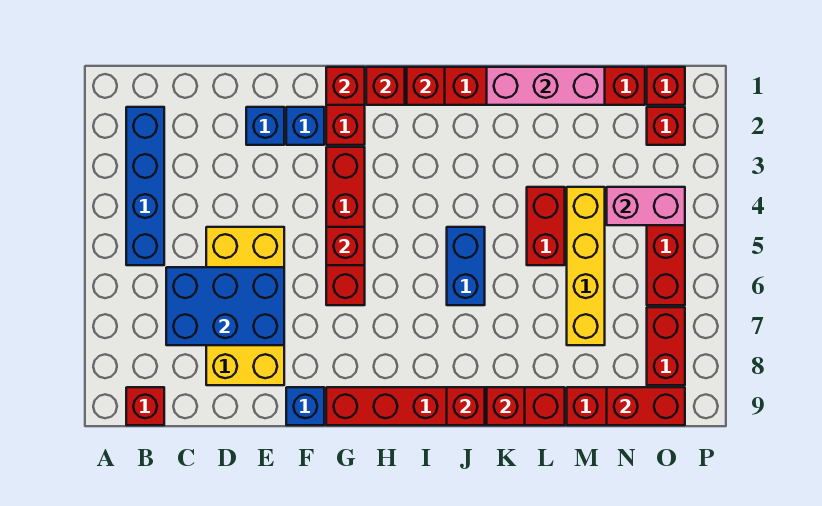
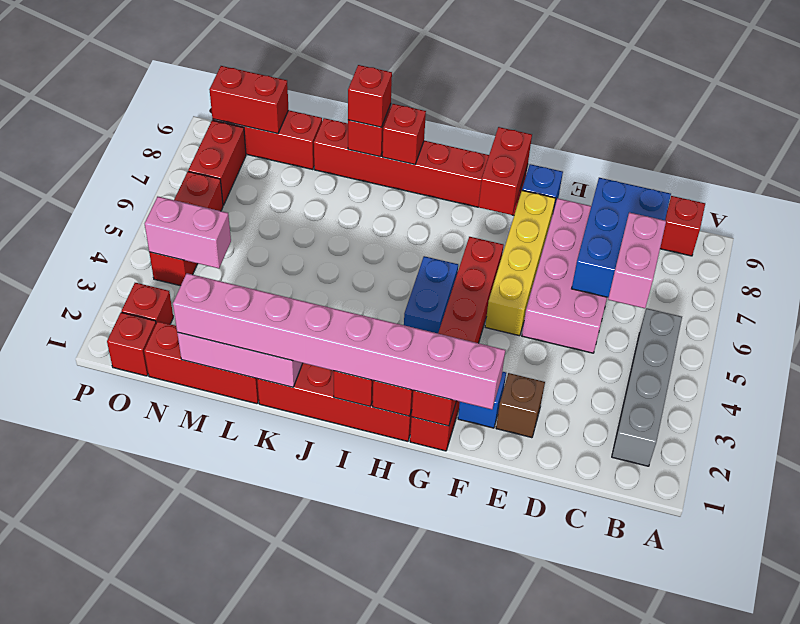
blue brick B2:B5 level 1 -> grey brick B2:B5 level 1
none -> pink brick C5:C6 level 3
blue brick C6:E7 level 2 -> blue brick C6:D8 level 2
yellow brick D5:E8 level 1 -> pink brick D5:E8 level 1
blue brick E2 level 1 -> brown brick E2 level 1
none -> pink brick F1:M1 level 3
red brick G5 level 2 -> red brick K9 level 3
blue brick J5:J6 level 1 -> blue brick H4:H5 level 1
red brick L4:L5 level 1 -> red brick G8:G9 level 2
yellow brick M4:M7 level 1 -> yellow brick F5:F8 level 1

